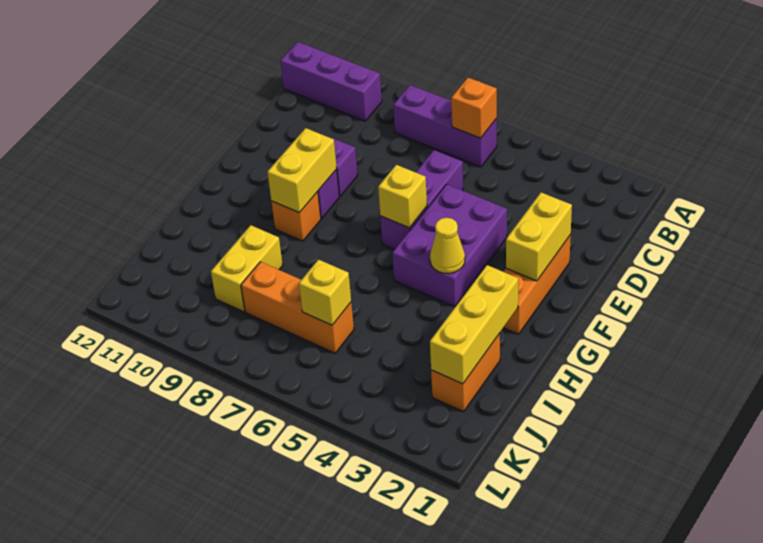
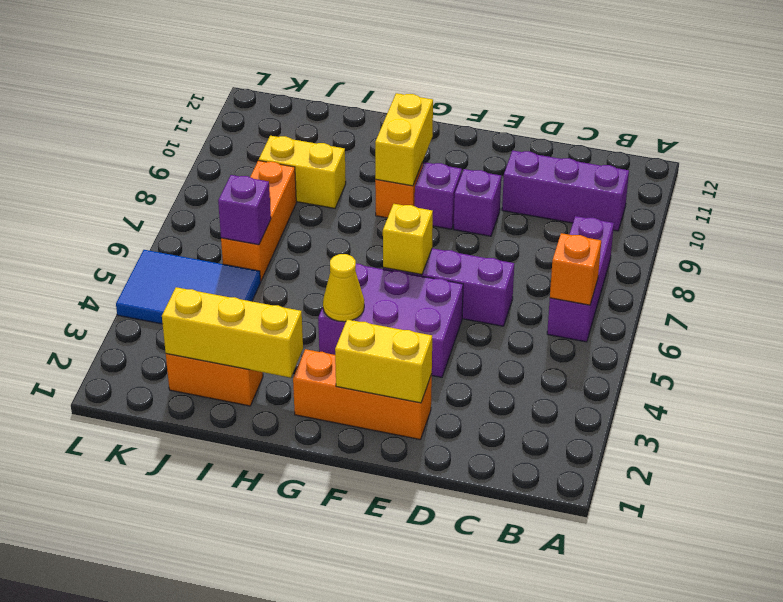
purple brick B10:B12 level 1 -> purple brick B10:D10 level 1
yellow brick F9:G9 level 2 -> yellow brick G9:G10 level 2
none -> blue tile J4:L5 level 1
yellow brick J6 level 2 -> purple brick J6 level 2

